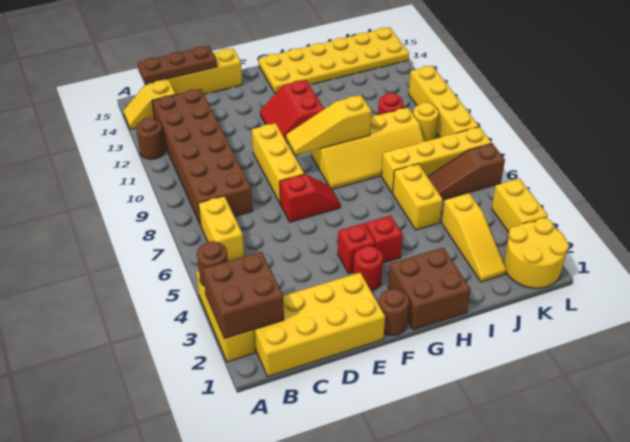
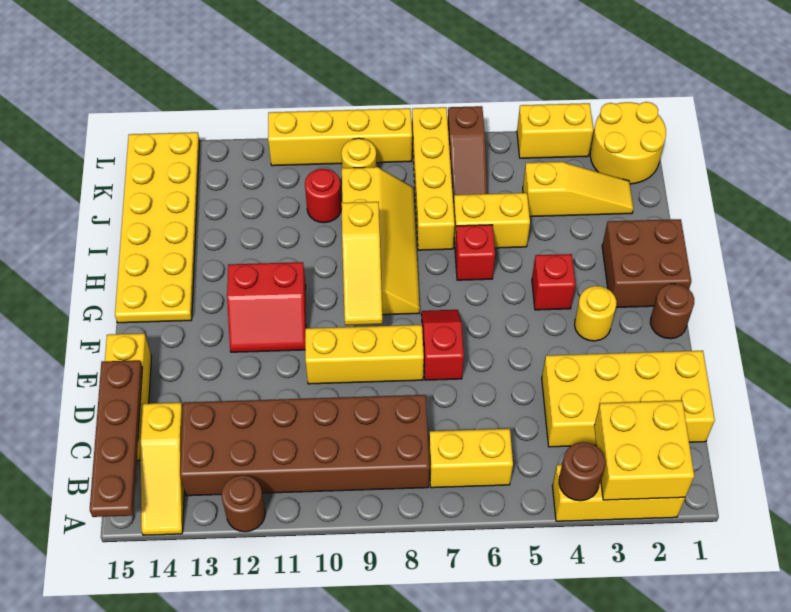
brown brick A2:B3 level 2 -> yellow brick A2:B3 level 2
yellow slope A14:B14 level 1 top B -> yellow slope A14:C14 level 1 top C
yellow brick B1:E2 level 1 -> yellow brick C1:D4 level 1
brown plate B15:D15 level 2 -> brown plate A15:D15 level 2
red round brick F3 level 1 -> yellow round brick F3 level 1
red brick F4 level 1 -> red brick H6 level 1

